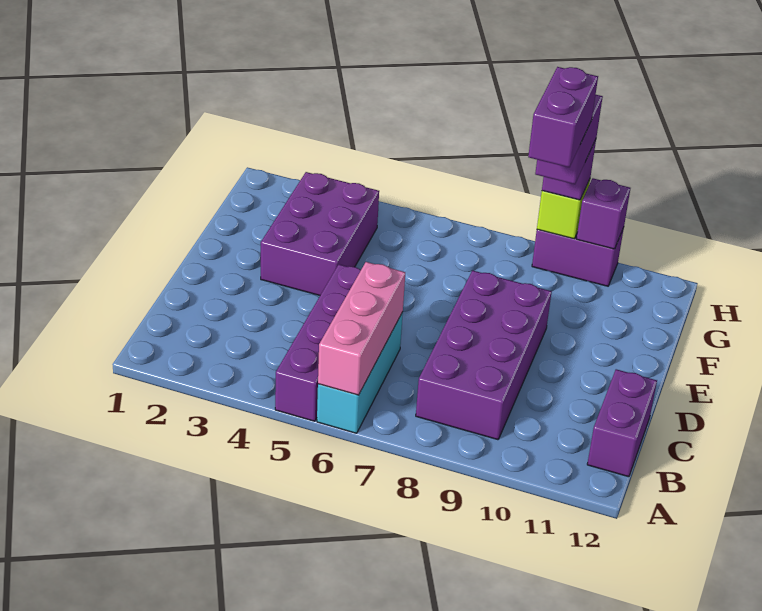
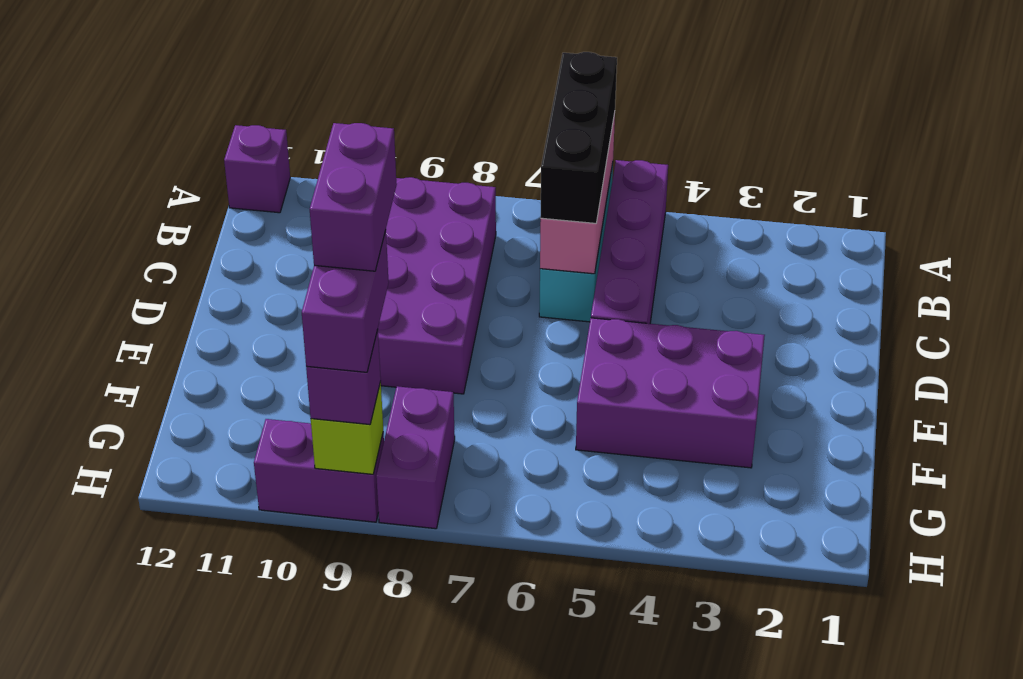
none -> black brick A6:C6 level 3
purple brick B12:C12 level 1 -> purple brick G8:H8 level 1
purple brick E3:G4 level 1 -> purple brick E3:F5 level 1
purple brick H10 level 2 -> purple brick A12 level 1

